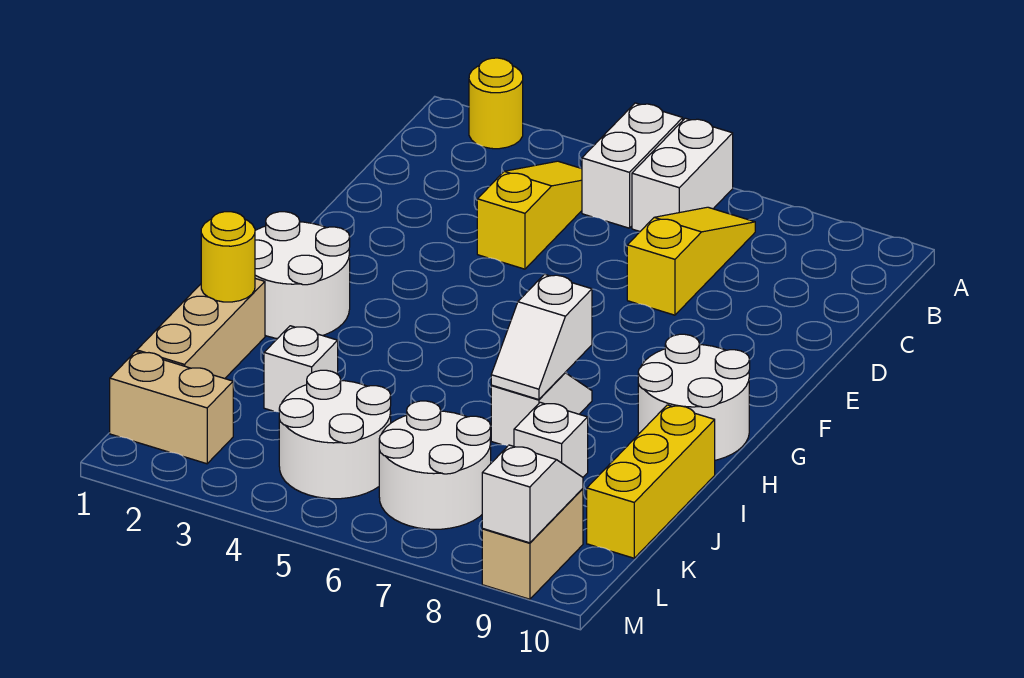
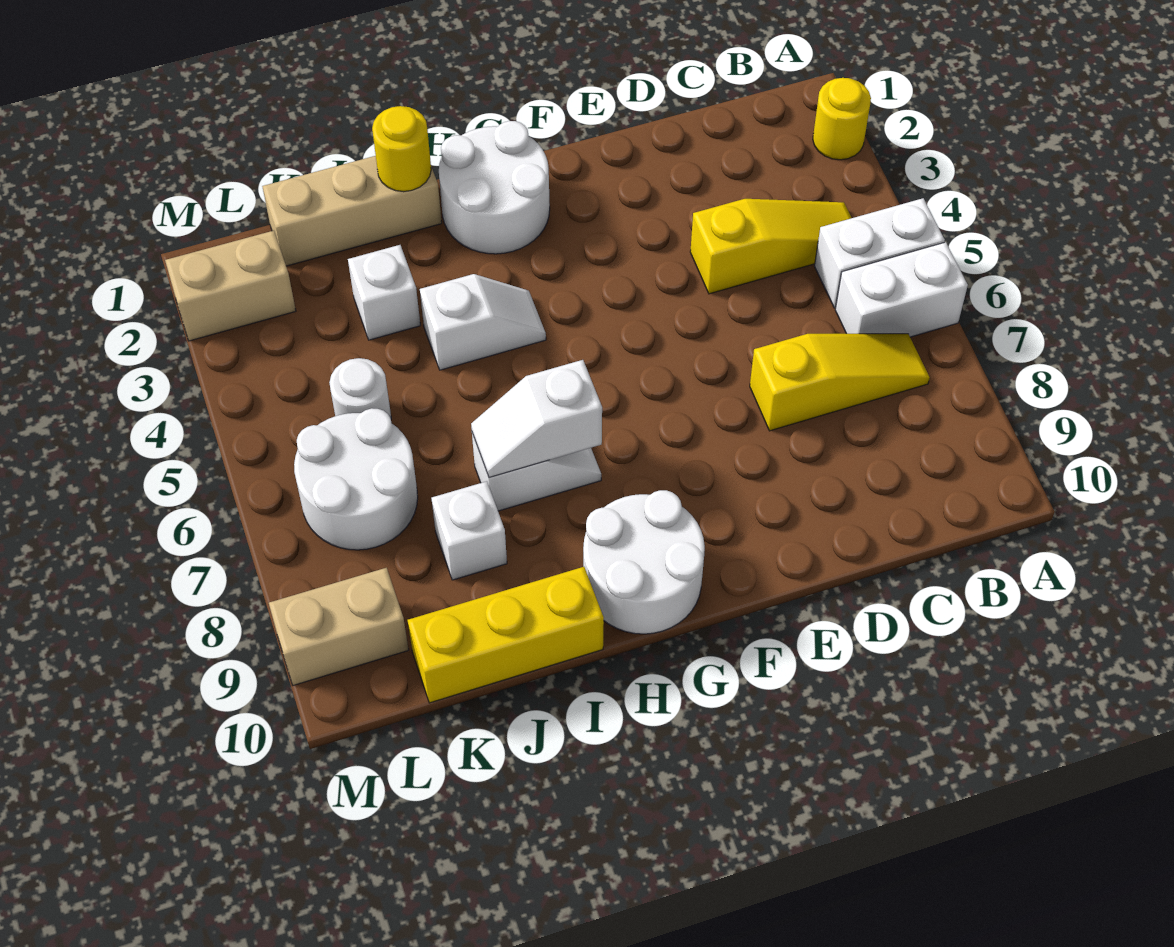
white round brick K4:L5 level 1 -> white round brick K5 level 1
tan brick L1:L2 level 1 -> tan brick L2:M2 level 1
white slope L9:M9 level 2 top M -> white slope H4:I4 level 1 top I

